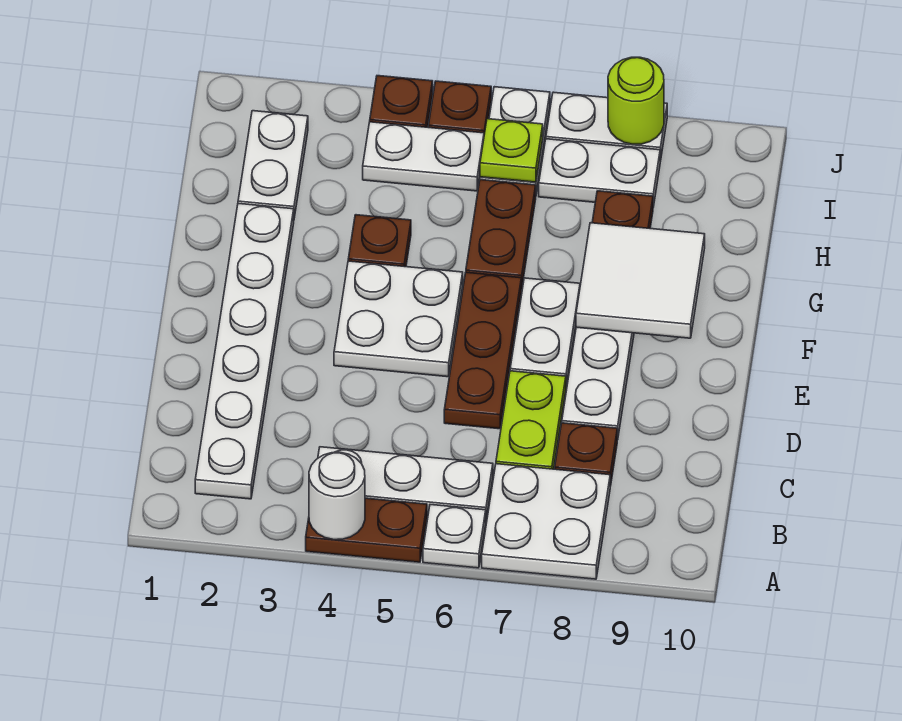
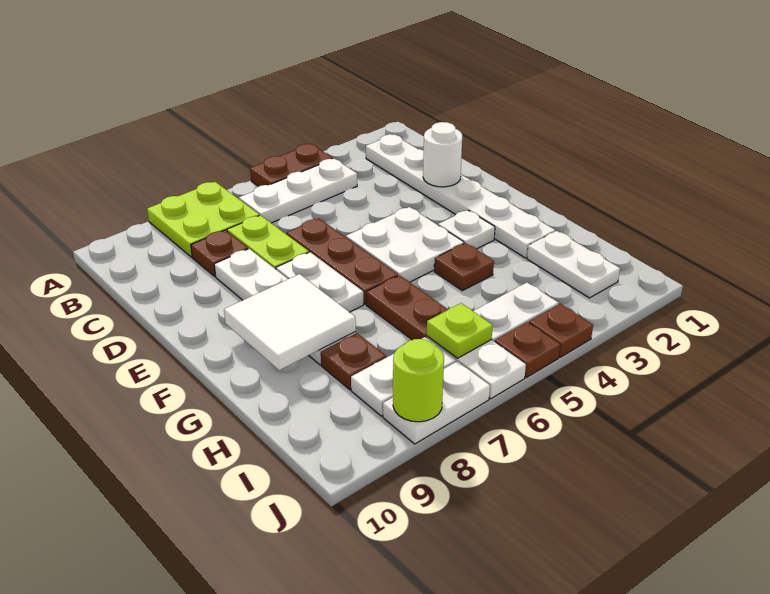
white round brick A4 level 2 -> white round brick D2 level 2
white plate A6 level 1 -> white plate F3 level 1
white plate A7:B8 level 1 -> lime plate A7:B8 level 1

